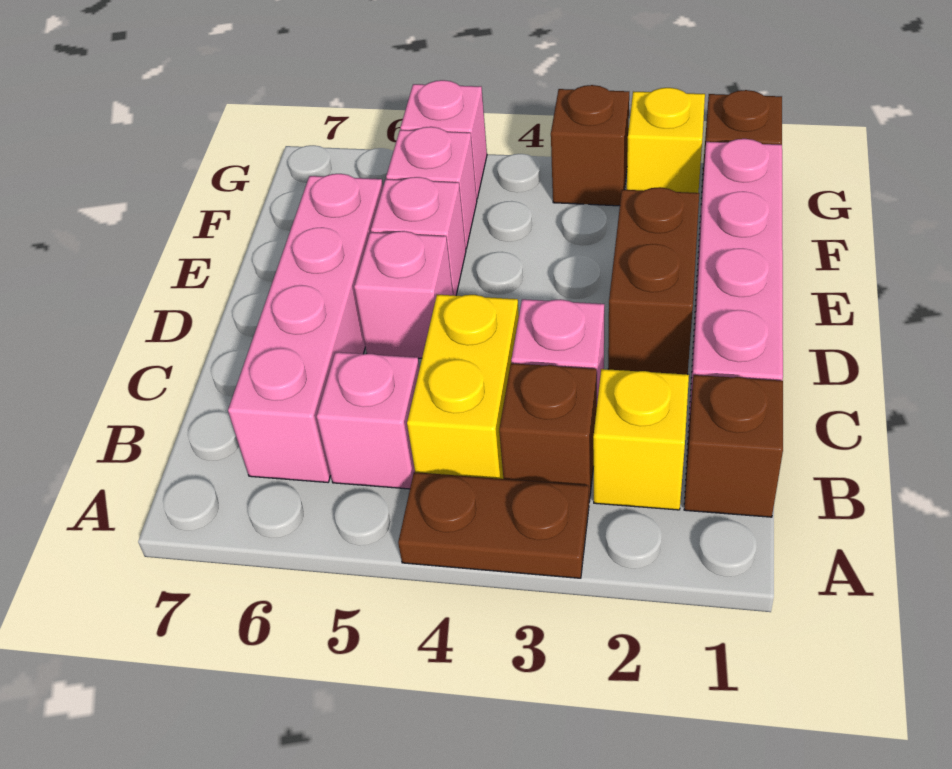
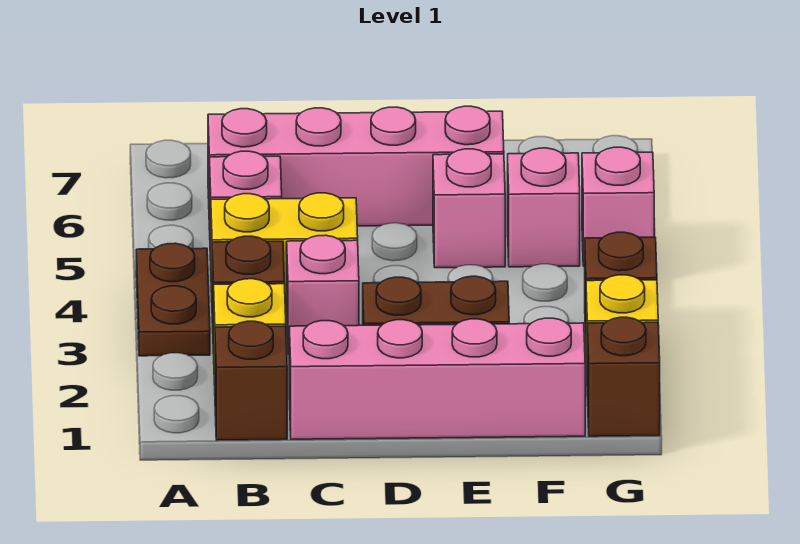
pink brick D5 level 1 -> none

